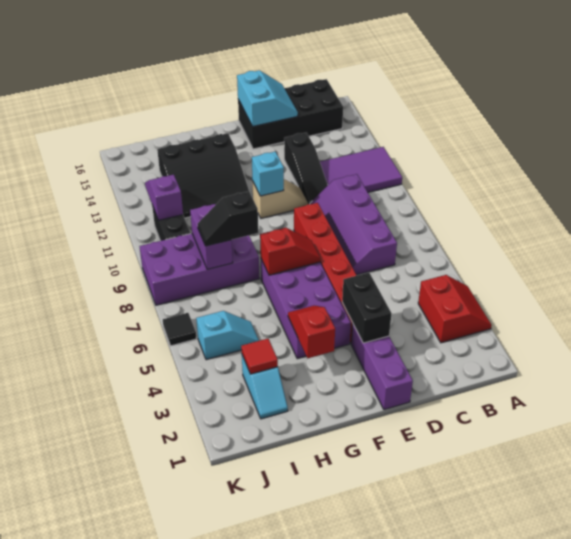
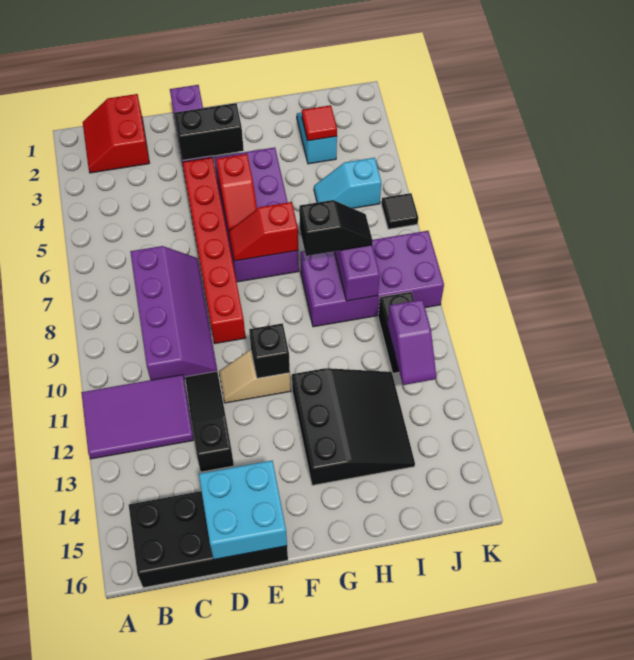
red slope A3:B4 level 1 top B -> red slope B1:C2 level 1 top C
cyan slope D15:E16 level 2 top E -> cyan brick D15:E16 level 2
black brick E3:E4 level 2 -> black brick E3:F3 level 2
cyan brick F11 level 2 -> black brick F11 level 2
red slope G3:G4 level 2 top 3 -> red slope F5:F6 level 2 top 5
black slope G12:I14 level 1 top 14 -> black slope G12:I14 level 1 top G

